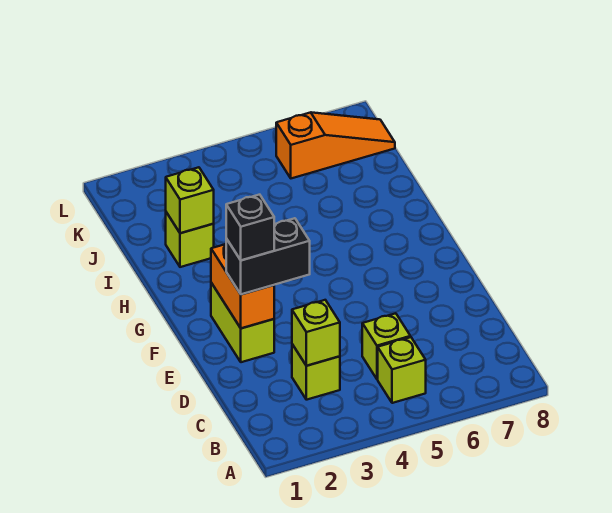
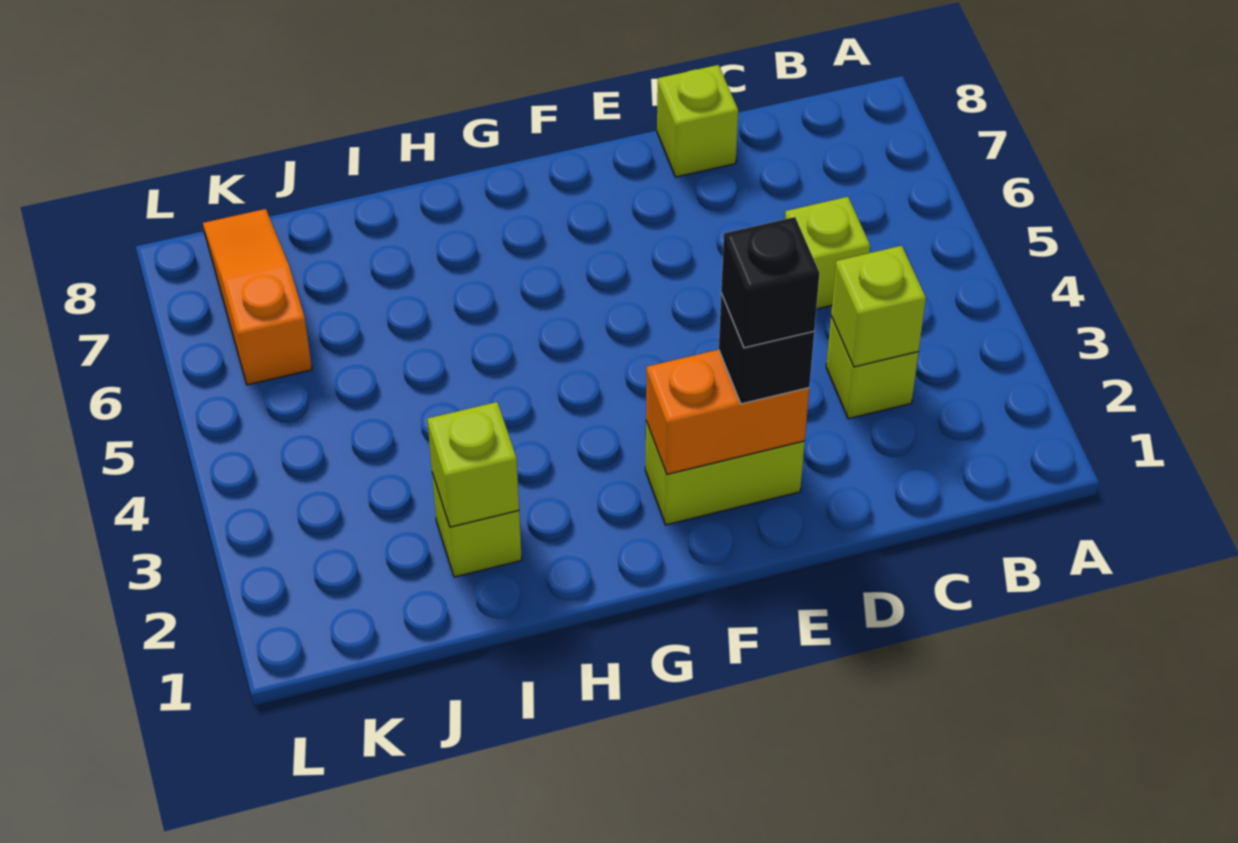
lime brick B5 level 1 -> lime brick D8 level 1
black brick E2:E3 level 3 -> black brick E2 level 3

